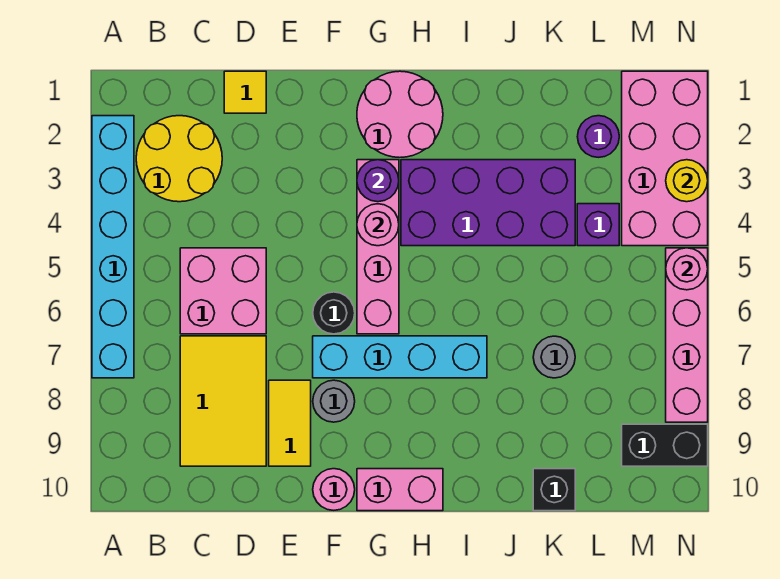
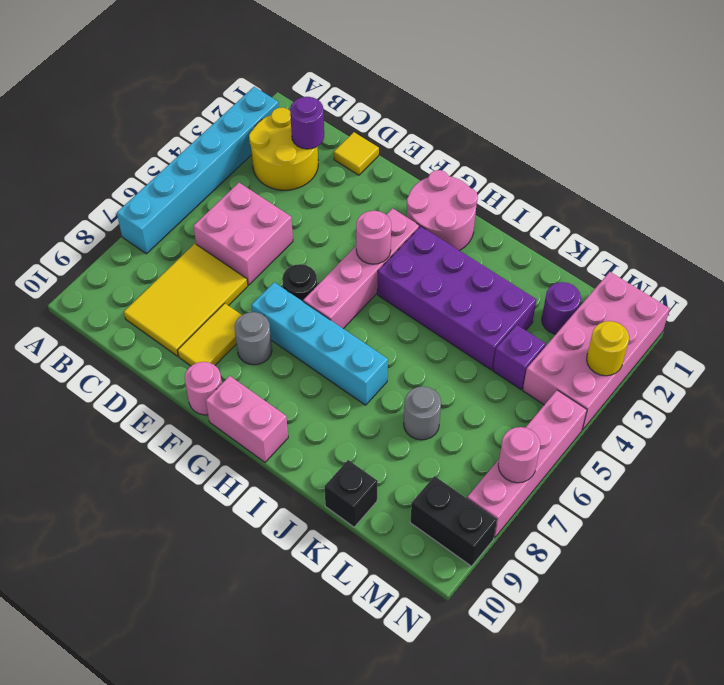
purple round brick G3 level 2 -> purple round brick C2 level 2
pink round brick N5 level 2 -> pink round brick N7 level 2

